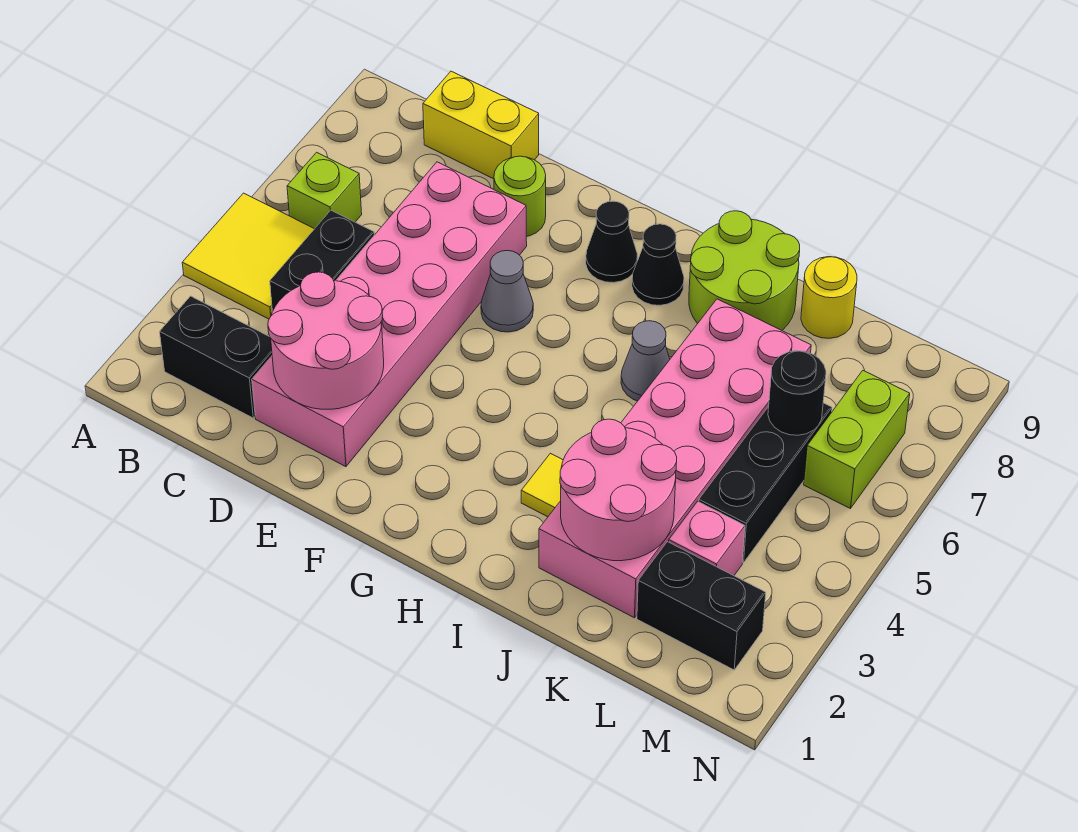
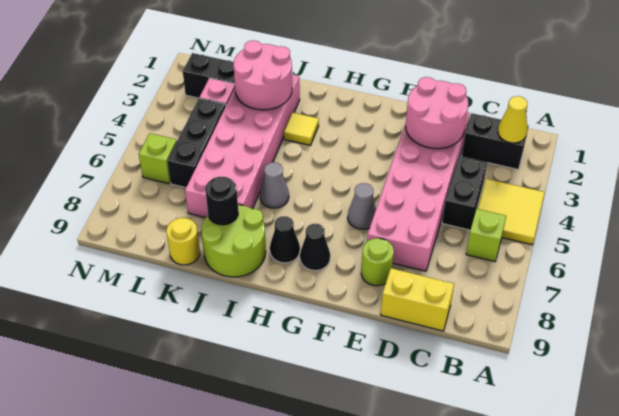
none -> yellow cone B2 level 2
black round brick L6 level 2 -> black round brick J8 level 2
lime brick M6:M7 level 1 -> lime brick M6 level 1

